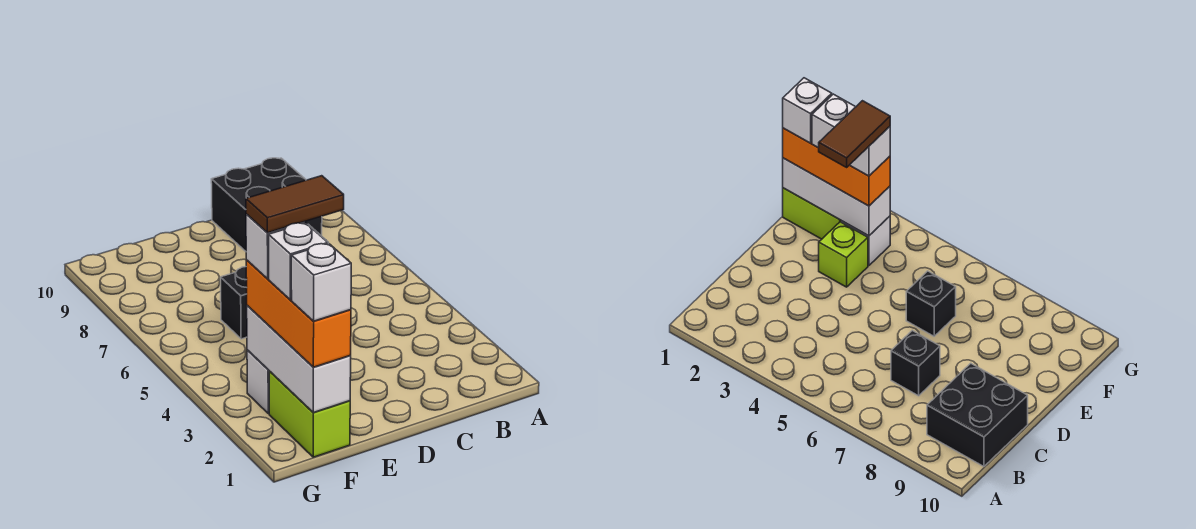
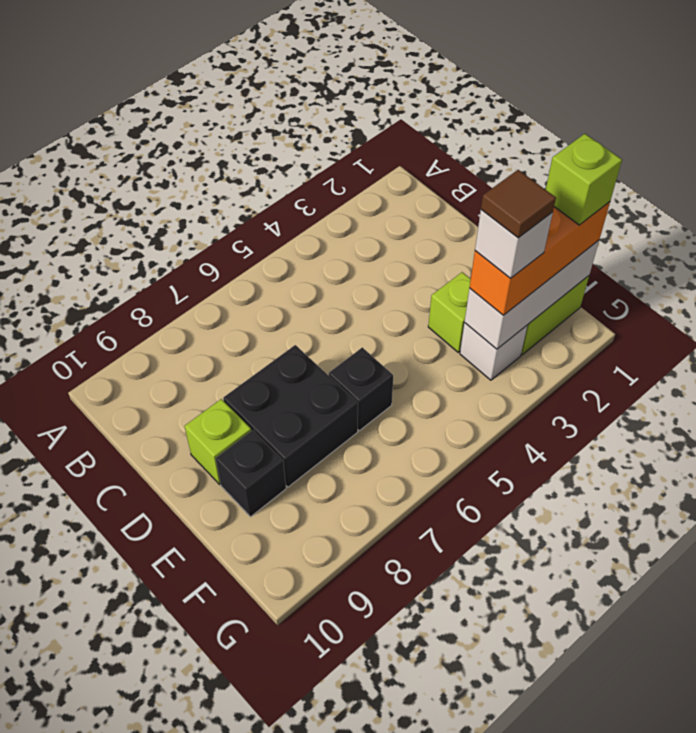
black brick B9:C10 level 1 -> black brick D7:E8 level 1
black brick C7 level 1 -> black brick E9 level 1
none -> lime brick D9 level 1
brown tile E3:F3 level 5 -> brown tile F3 level 5
white brick F1 level 4 -> lime brick F1 level 4
white brick F2 level 4 -> none

